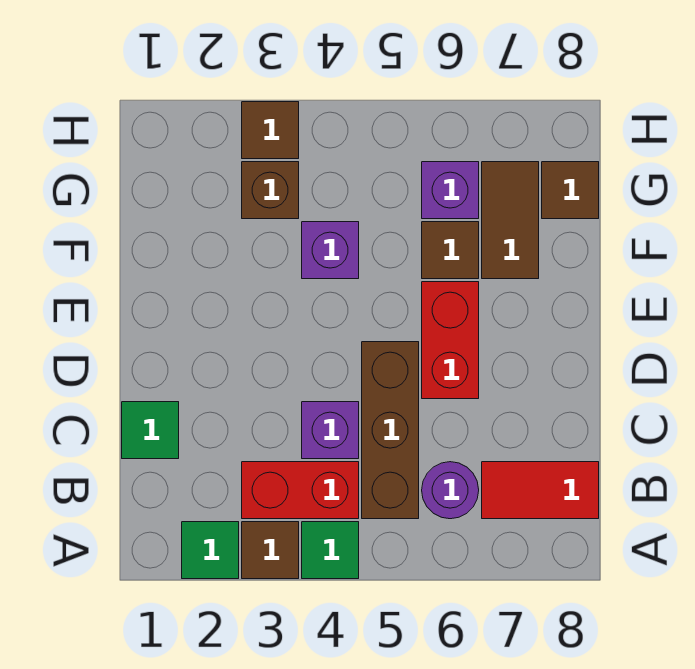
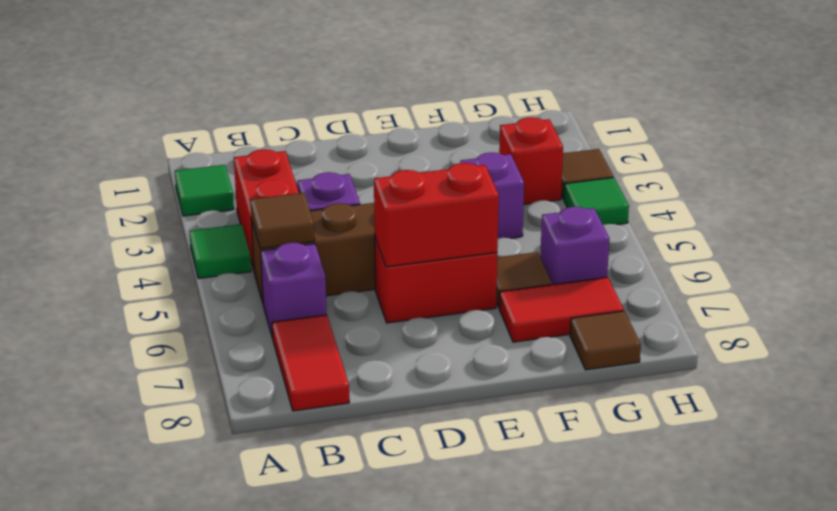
brown tile A3 level 1 -> brown tile B5 level 2
purple round brick B6 level 1 -> purple brick B6 level 1
green tile C1 level 1 -> green tile H4 level 1
none -> red brick D6:E6 level 2
brown tile F7:G7 level 1 -> red tile F7:G7 level 1
brown brick G3 level 1 -> red brick G3 level 1

